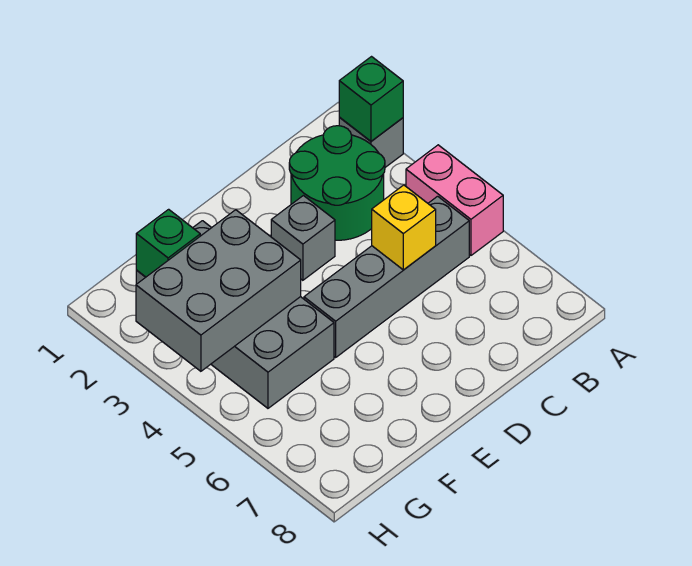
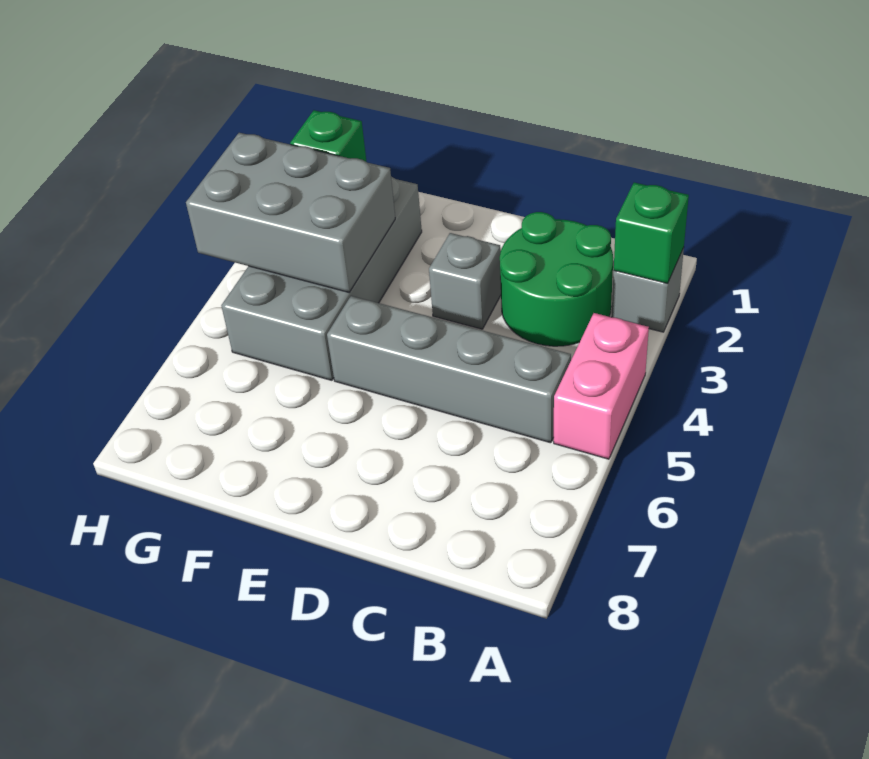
yellow brick C5 level 2 -> none

